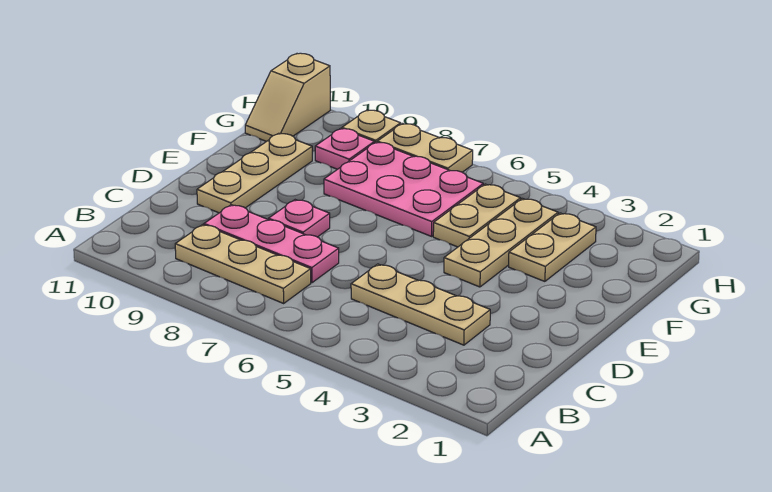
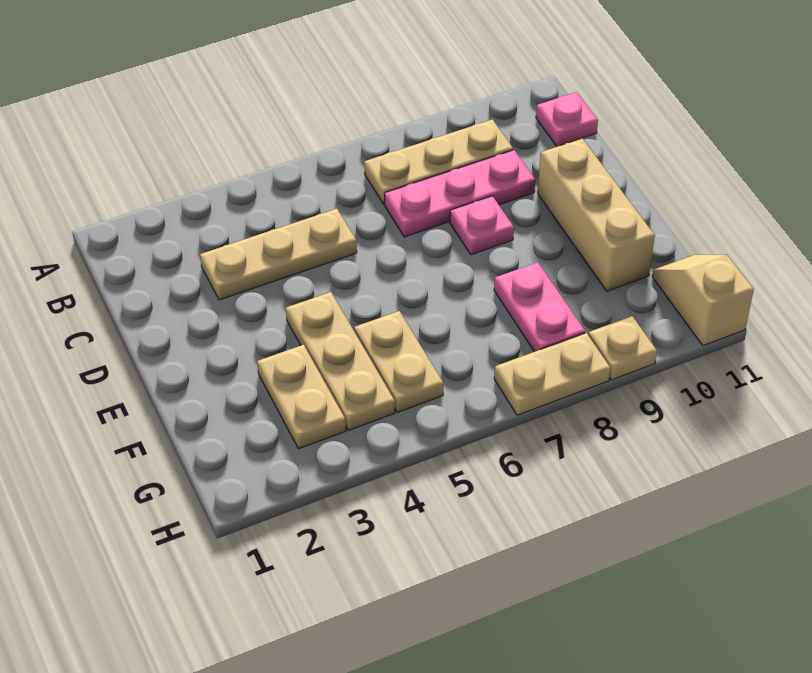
tan plate D10:F10 level 1 -> tan brick D10:F10 level 1
pink plate F6:G8 level 1 -> pink plate F8:G8 level 1
pink plate G9 level 1 -> pink plate B11 level 1

